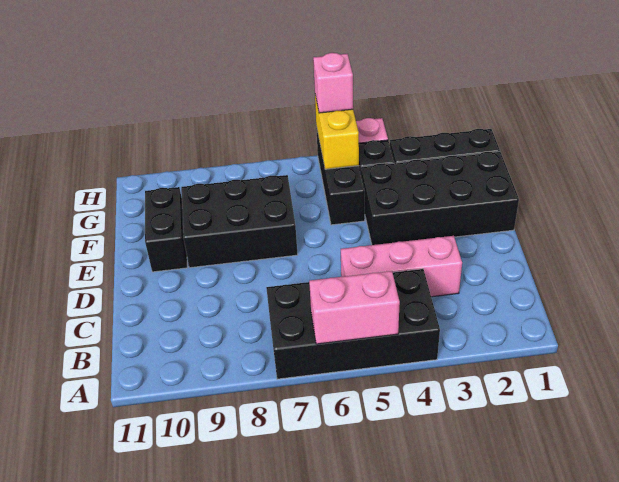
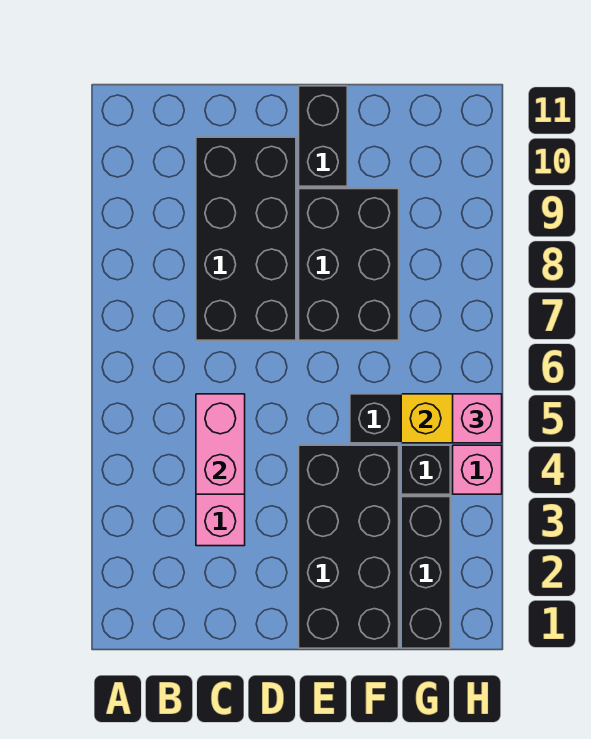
black brick A4:B7 level 1 -> black brick C7:D10 level 1
pink brick A5:A6 level 2 -> pink brick C4:C5 level 2
black brick E10:F10 level 1 -> black brick E10:E11 level 1

